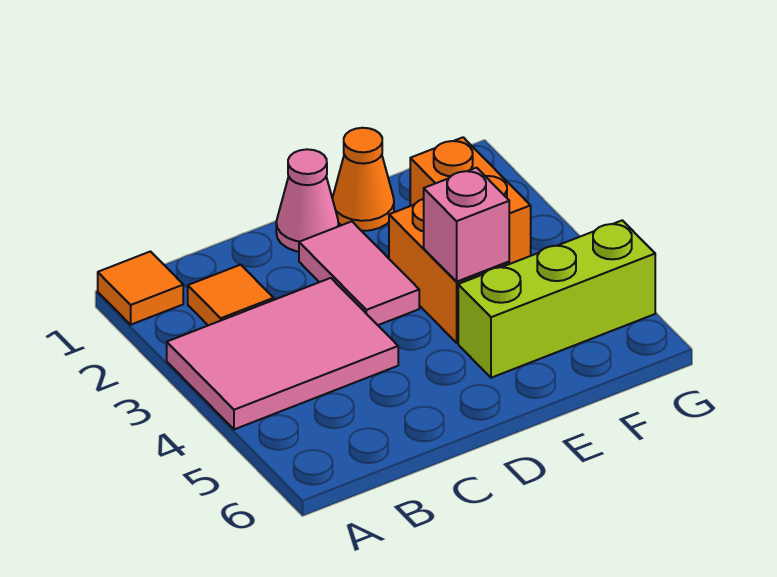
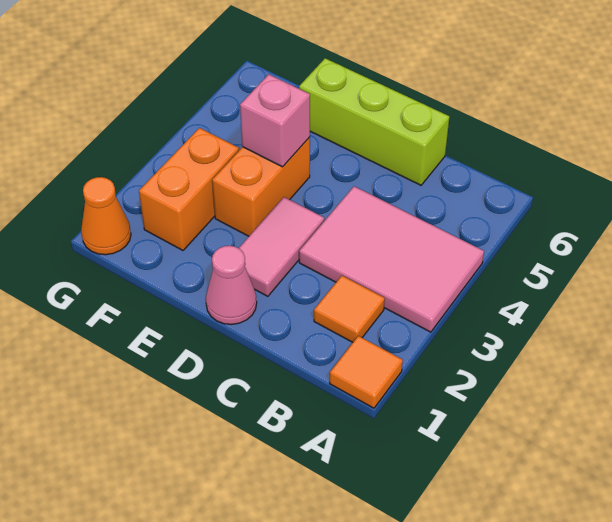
orange cone E1 level 1 -> orange cone G1 level 1
lime brick E5:G5 level 1 -> lime brick C6:E6 level 1

